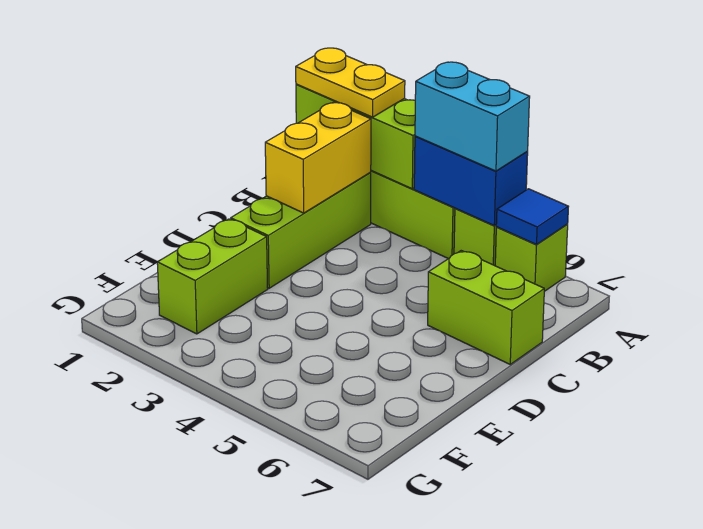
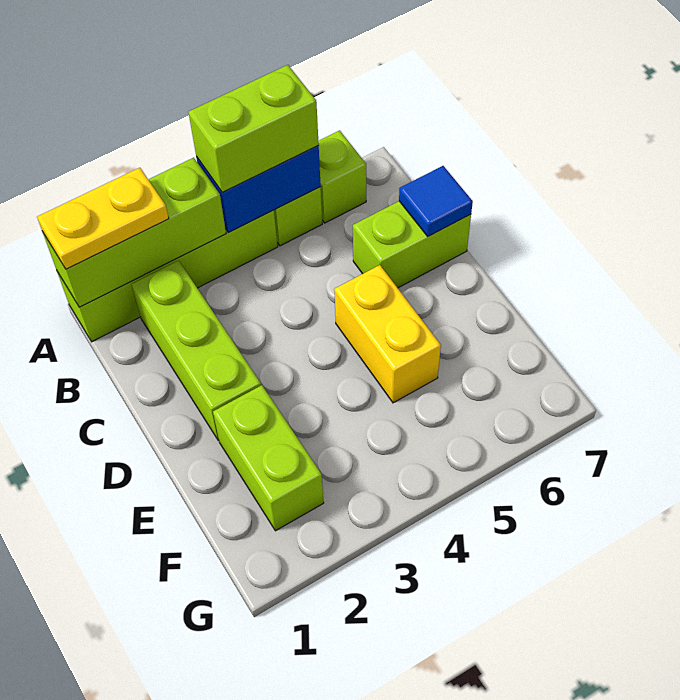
cyan brick A4:A5 level 3 -> lime brick A4:A5 level 3
blue tile A6 level 2 -> blue tile C7 level 2
yellow brick B2:C2 level 2 -> yellow brick D5:E5 level 1

